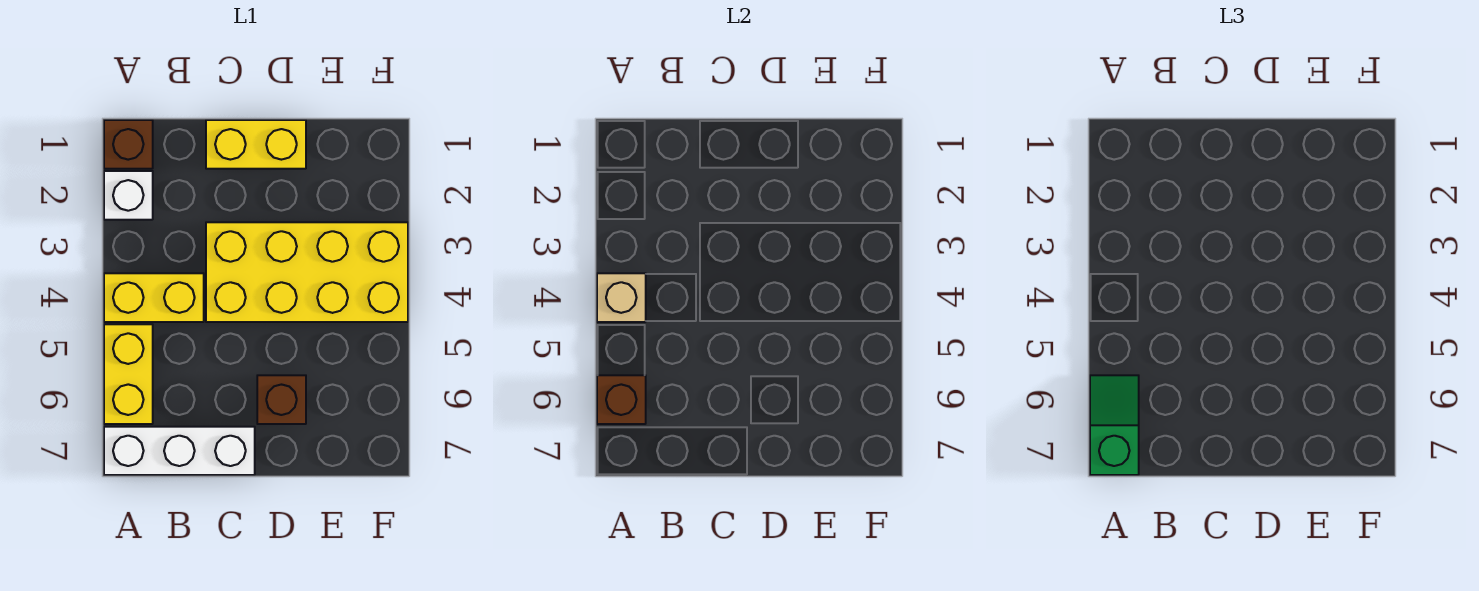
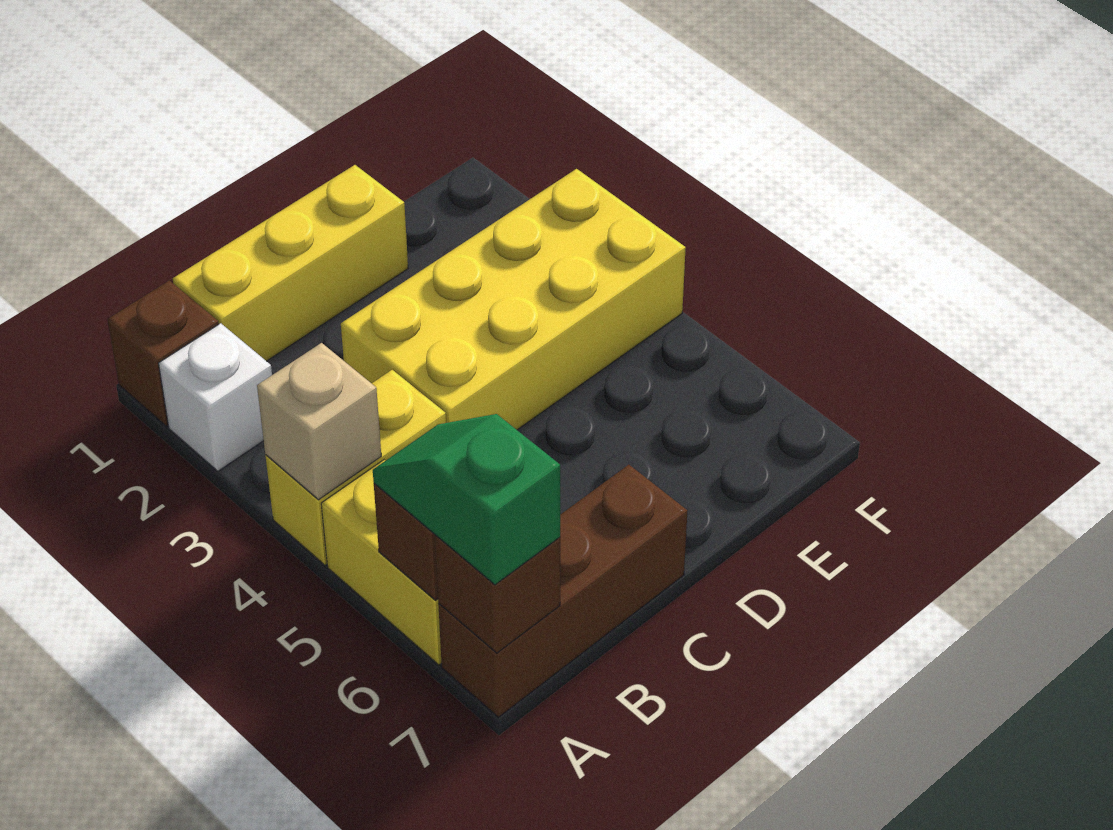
white brick A7:C7 level 1 -> brown brick A7:C7 level 1
yellow brick C1:D1 level 1 -> yellow brick B1:D1 level 1
brown brick D6 level 1 -> brown brick A7 level 2

